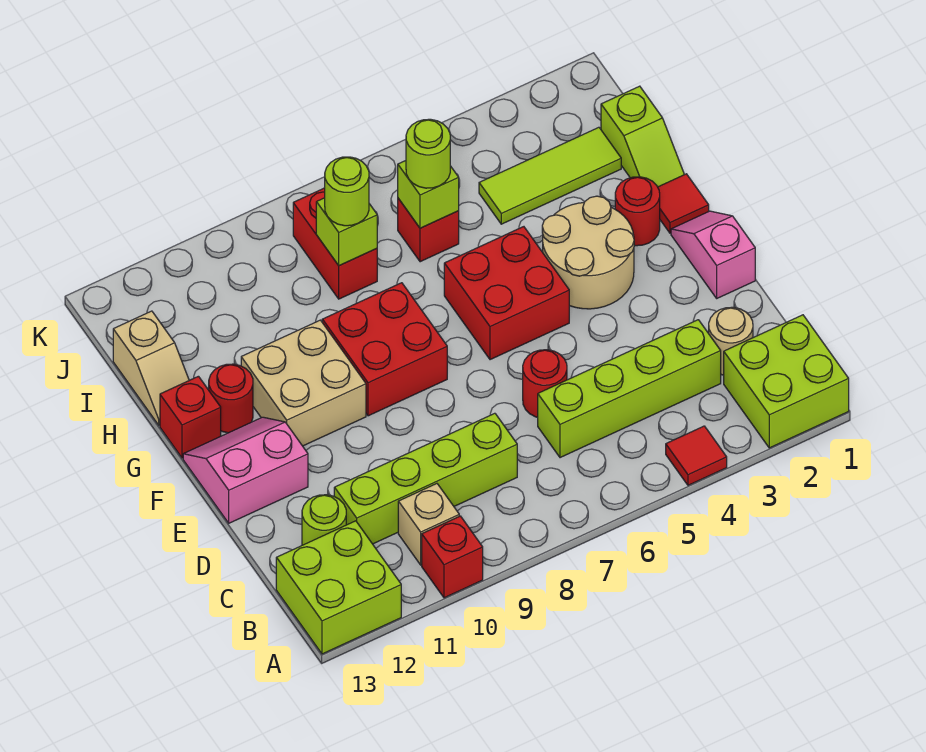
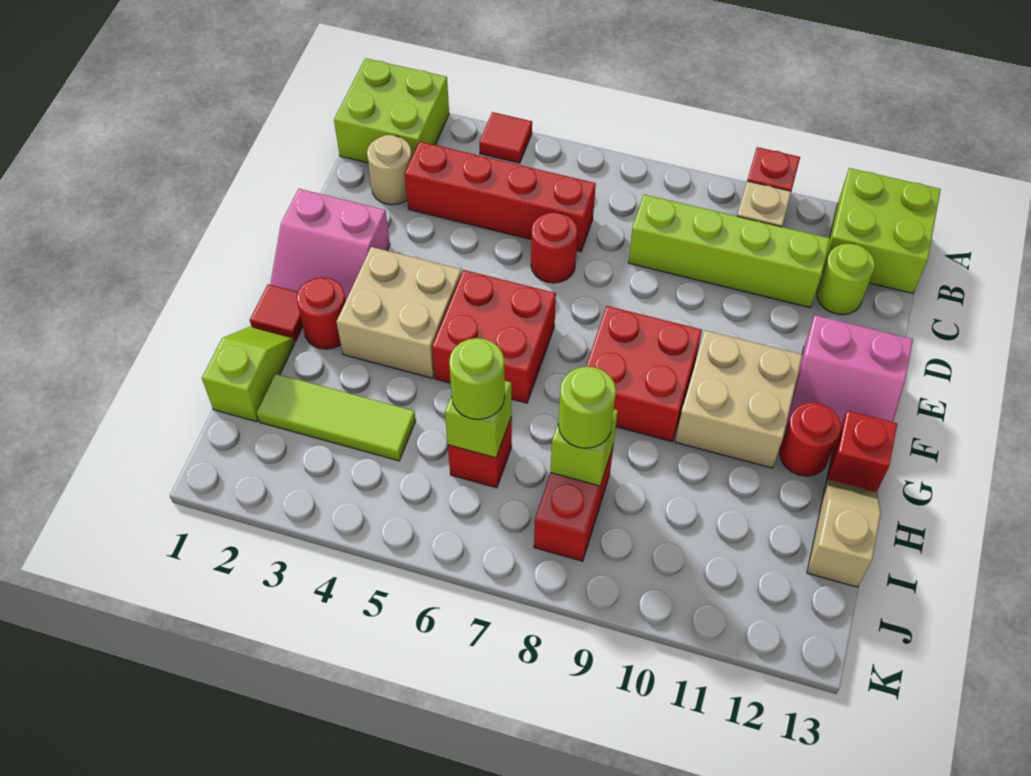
lime brick C3:C6 level 1 -> red brick C3:C6 level 1
pink slope E1:F1 level 1 top E -> pink slope E1:F2 level 1 top E
tan round brick F3:G4 level 1 -> tan brick F3:G4 level 1

